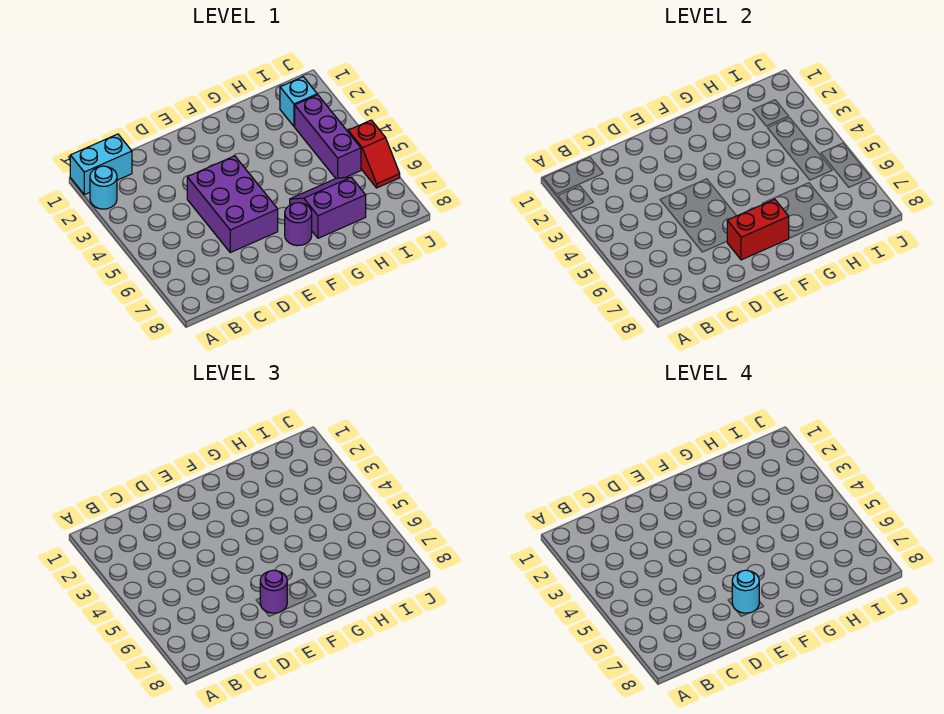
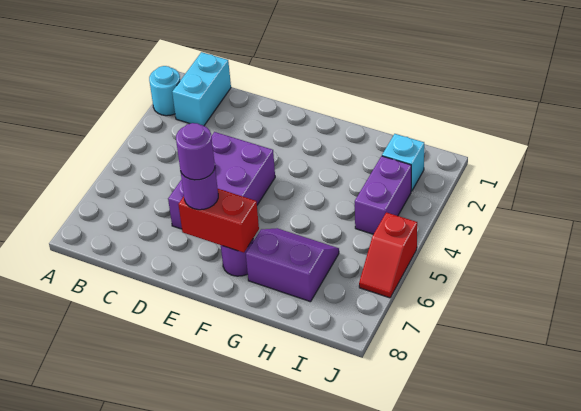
cyan brick A1:B1 level 1 -> cyan brick B1:B2 level 1
cyan round brick E7 level 4 -> purple round brick E7 level 4
purple brick I3:I5 level 1 -> purple brick I3:I4 level 1

